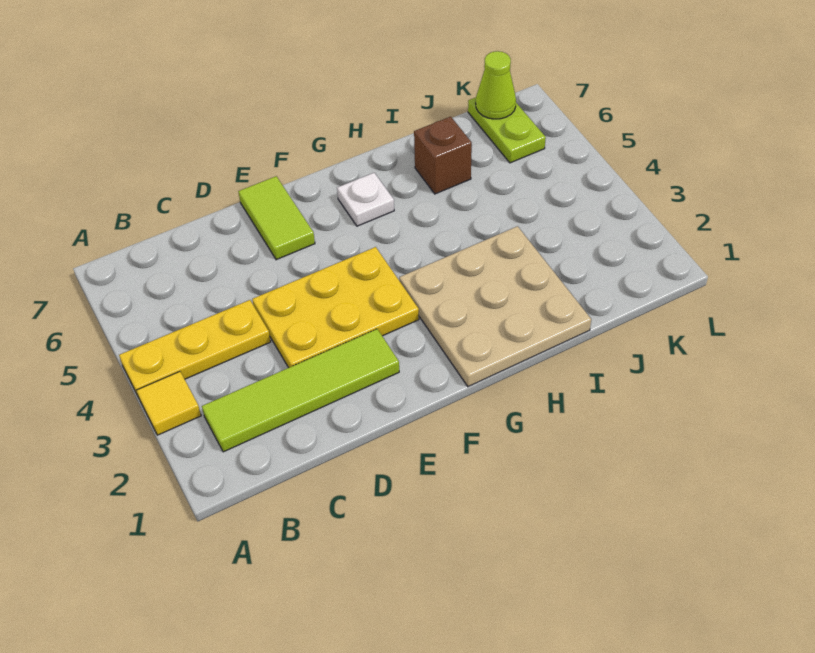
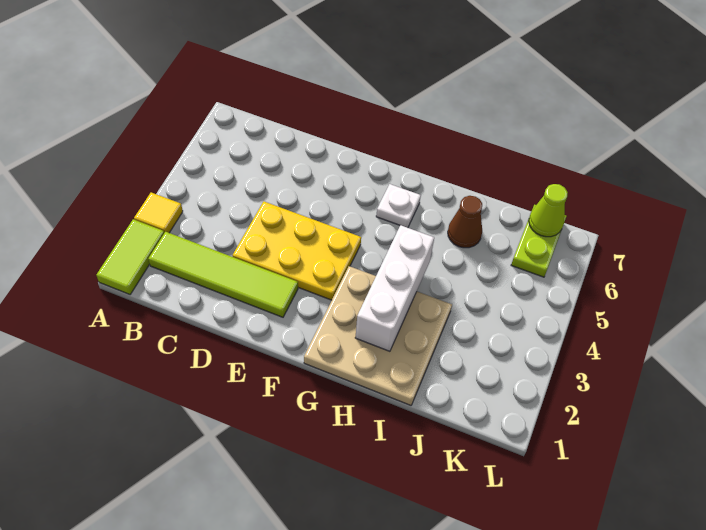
yellow plate A4:C4 level 1 -> none
lime tile E6:E7 level 1 -> lime tile A1:A2 level 1
none -> white brick H2:H4 level 2
brown brick I6 level 1 -> brown cone I6 level 1

